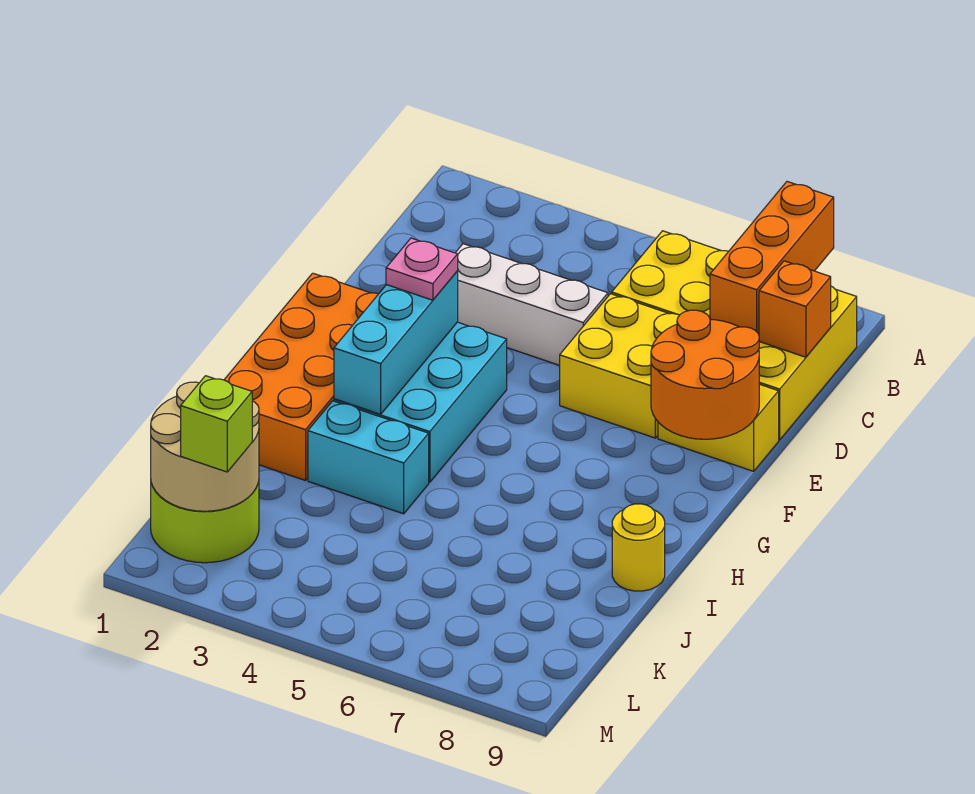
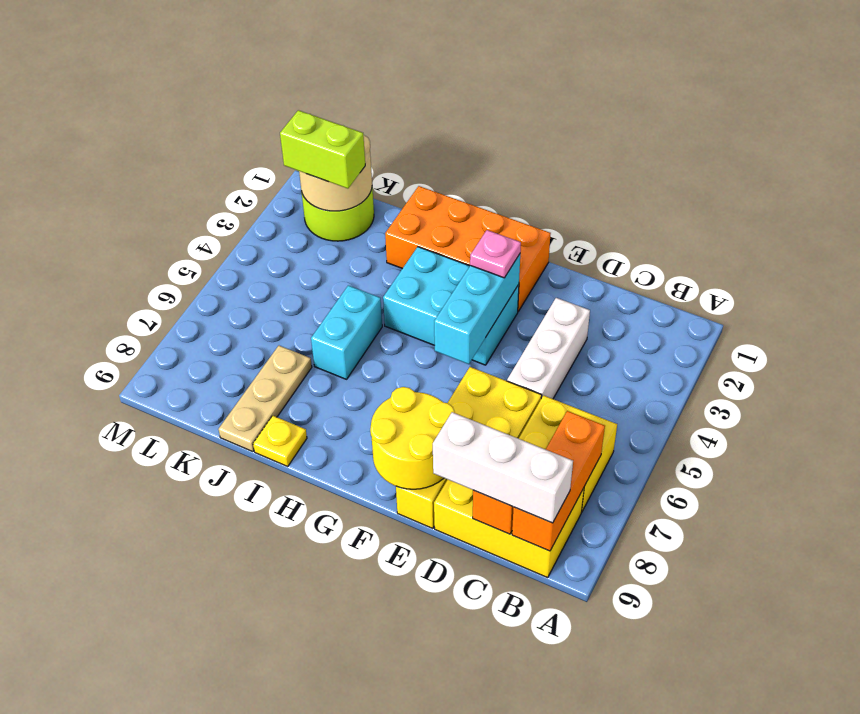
orange brick A8:C8 level 2 -> orange brick B7:B9 level 2
none -> white brick B9:D9 level 3
orange round brick E8:F9 level 2 -> yellow round brick E8:F9 level 2
cyan brick F3:H3 level 2 -> cyan brick F3:F5 level 2
cyan brick I3:I4 level 1 -> cyan brick I5:I6 level 1
yellow round brick I9 level 1 -> yellow plate I9 level 1
none -> tan plate J7:J9 level 1
lime brick L2 level 3 -> lime brick K2:L2 level 3

